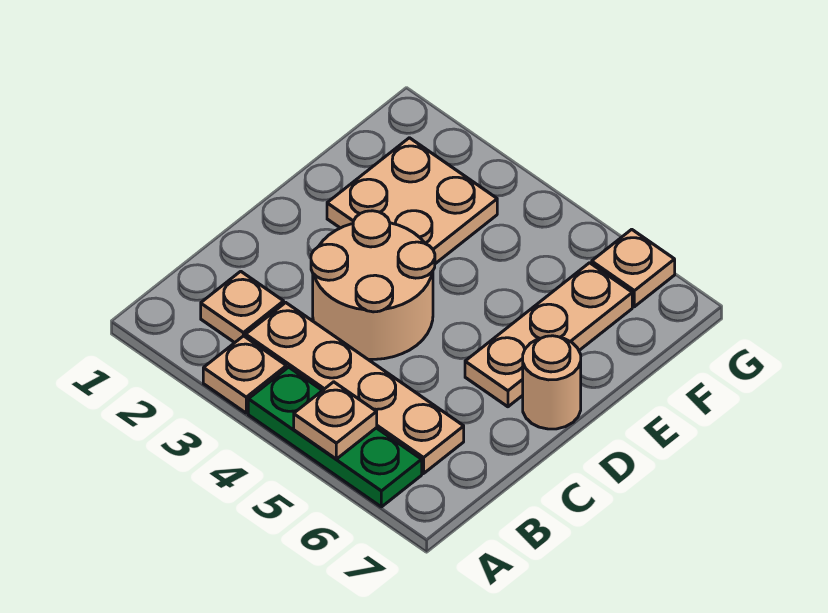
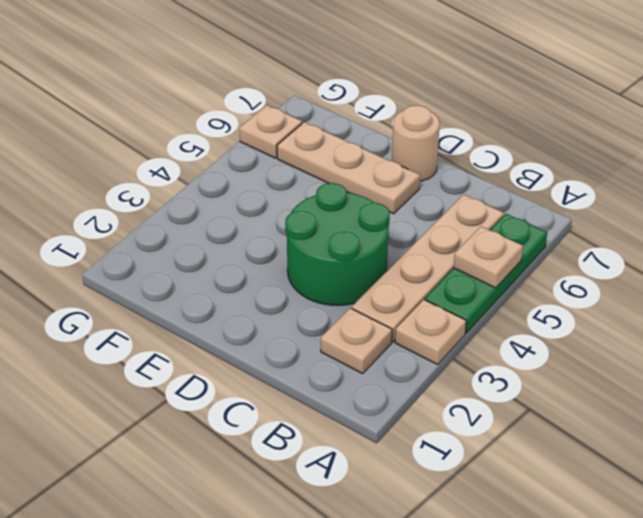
tan round brick C3:D4 level 1 -> green round brick C3:D4 level 1
tan plate E2:F3 level 1 -> none

